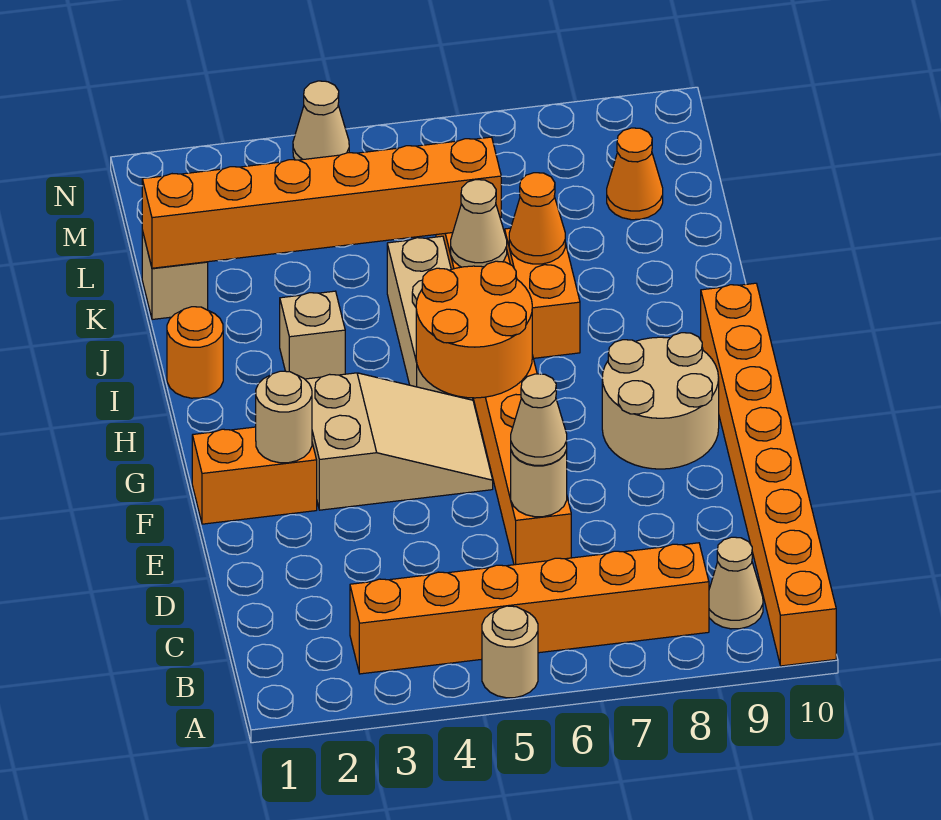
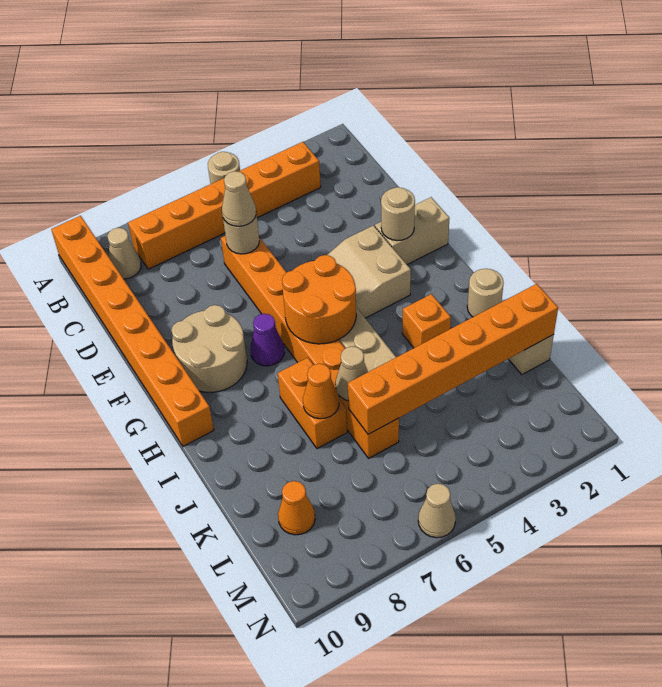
orange brick F1:F2 level 1 -> tan brick F1:F2 level 1
none -> purple cone G7 level 1
orange round brick I1 level 1 -> tan round brick I1 level 1
tan brick I3 level 1 -> orange brick I3 level 1
tan cone N4 level 1 -> tan cone N6 level 1

